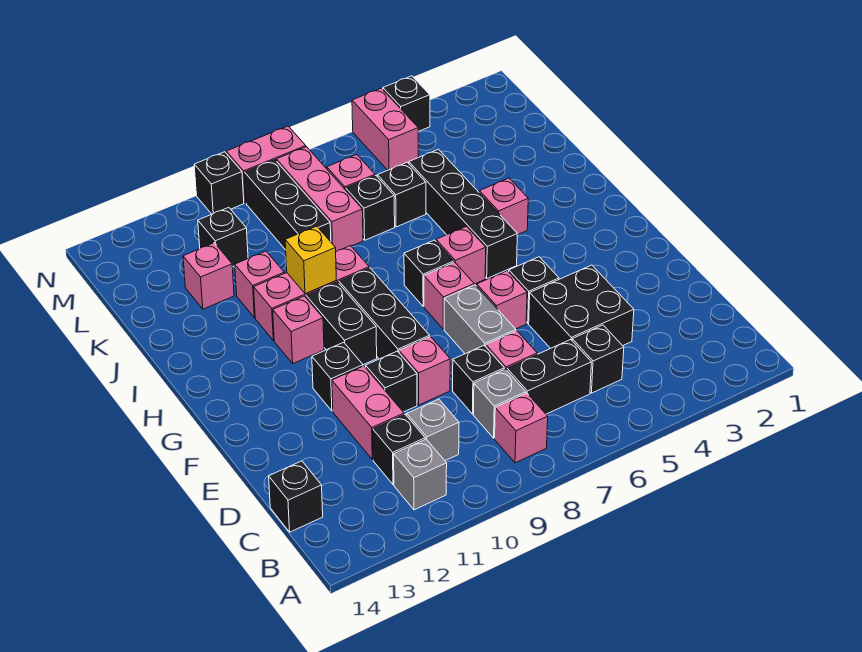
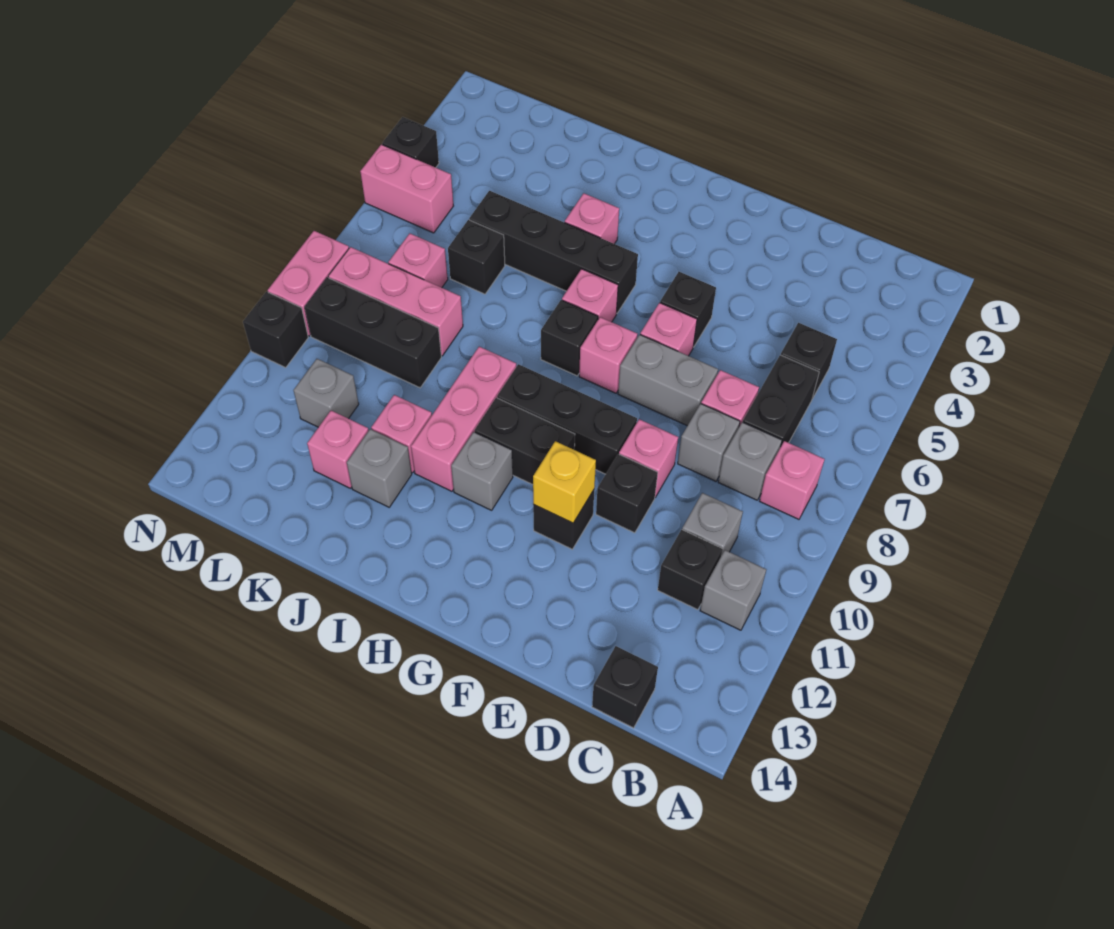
black brick D4:E5 level 1 -> none
black brick D8 level 1 -> grey brick D8 level 1
pink brick D11:E11 level 1 -> none
pink brick H11 level 1 -> grey brick H11 level 1
yellow brick I10 level 2 -> yellow brick F11 level 2
none -> grey brick J12 level 1
black brick K7 level 1 -> none
black brick L11 level 1 -> grey brick L11 level 1

